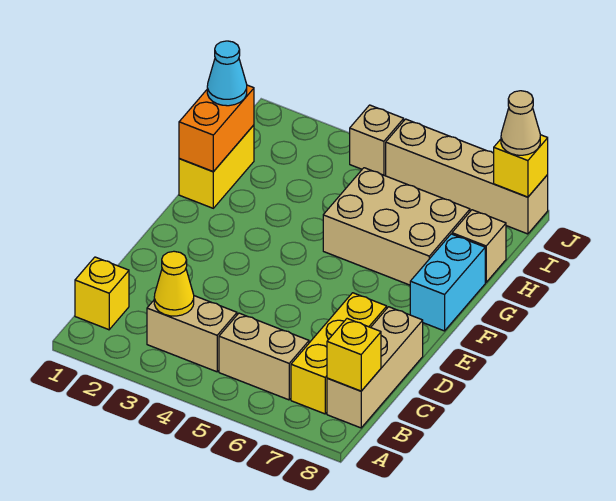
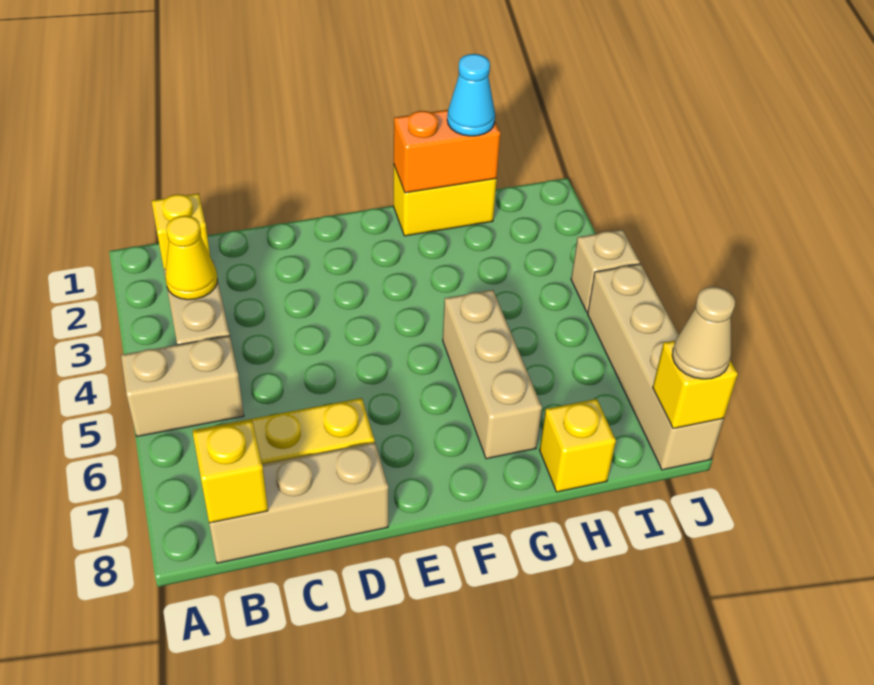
tan brick B5:B6 level 1 -> tan brick A5:B5 level 1
cyan brick F8:G8 level 1 -> none
tan brick G5:H7 level 1 -> tan brick G5:G7 level 1
tan brick H8 level 1 -> yellow brick H8 level 1

